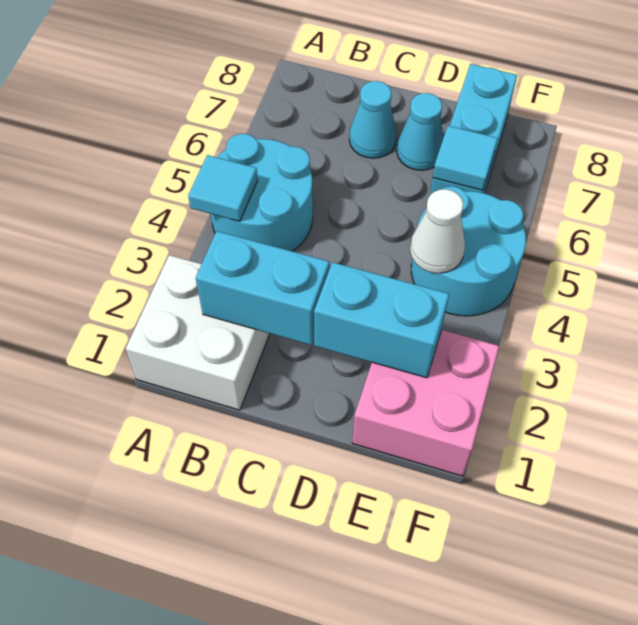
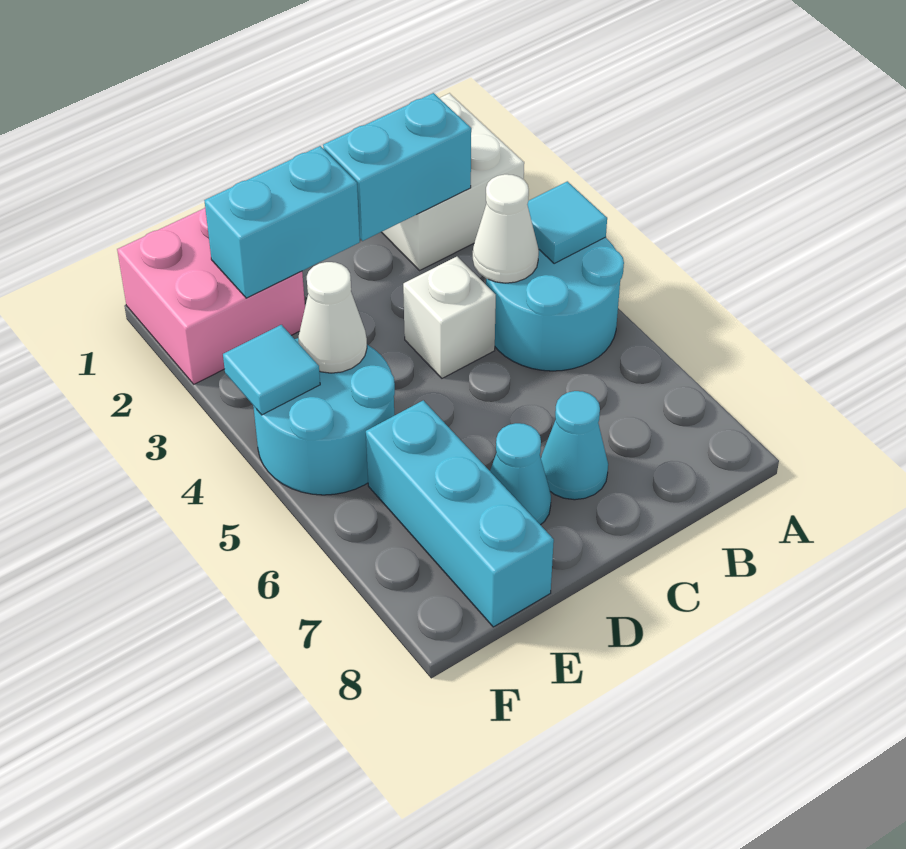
none -> white cone B4 level 2
none -> white brick C4 level 1
cyan tile E6 level 2 -> cyan tile F4 level 2

